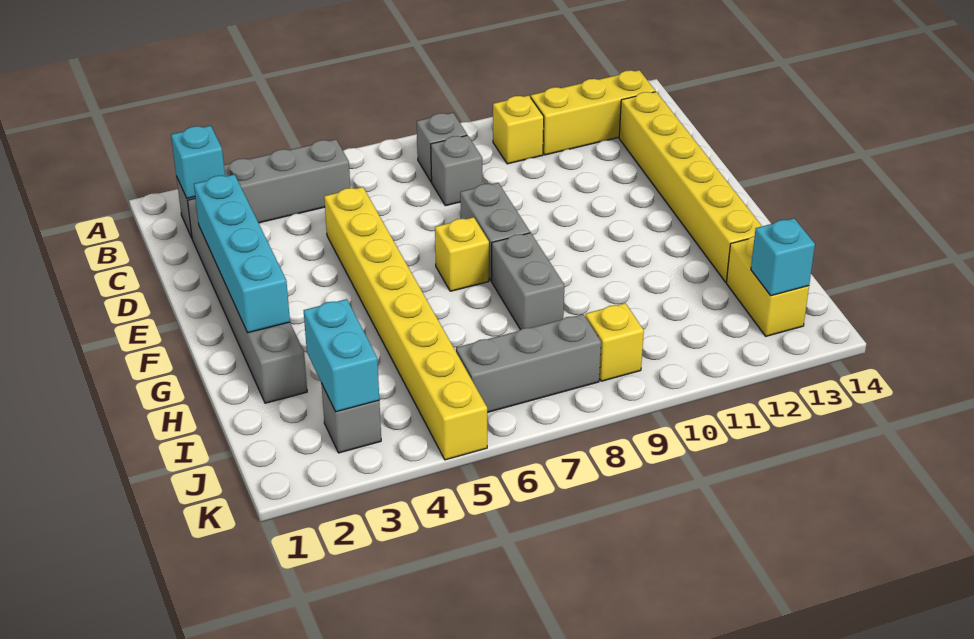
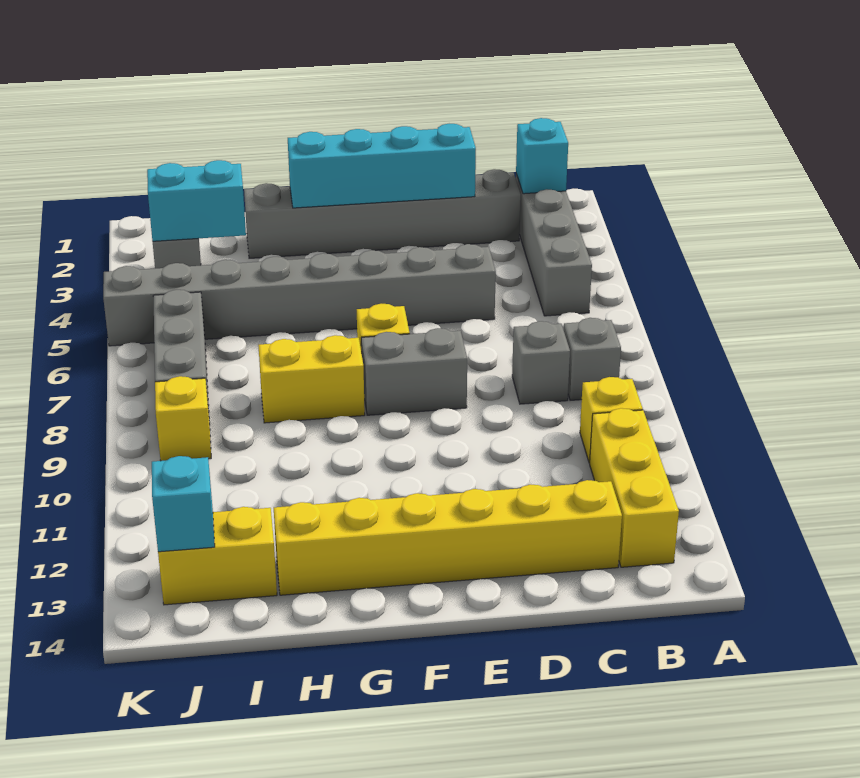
yellow brick D5:K5 level 1 -> grey brick D5:K5 level 1
grey brick G8:H8 level 1 -> yellow brick G8:H8 level 1

